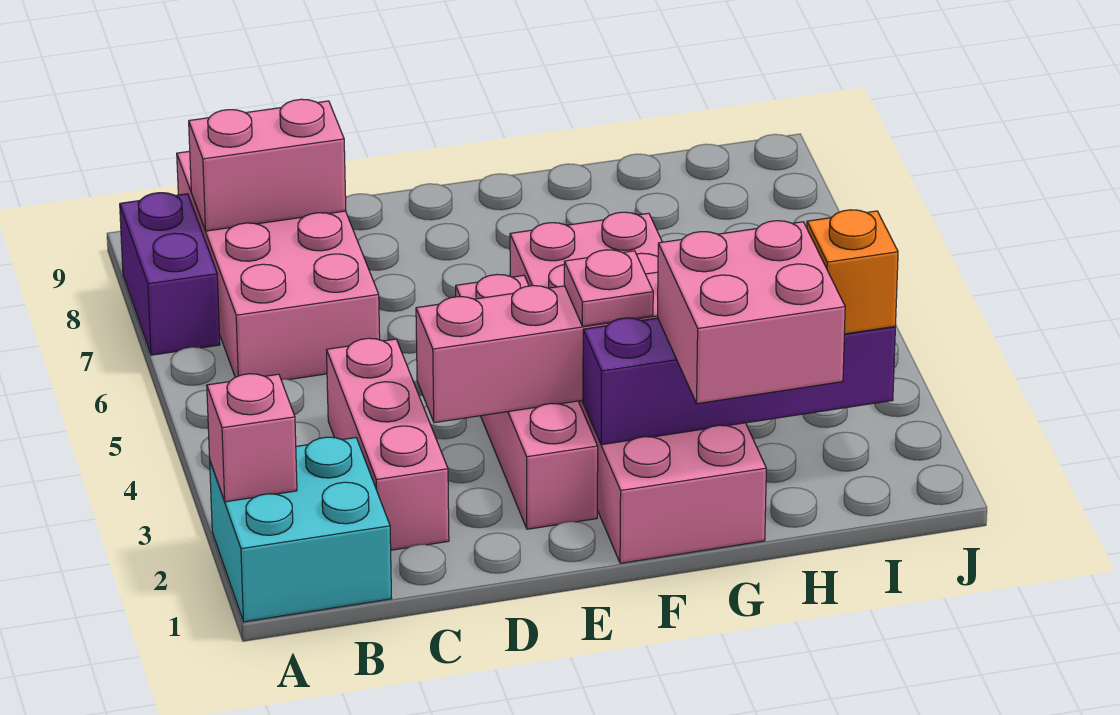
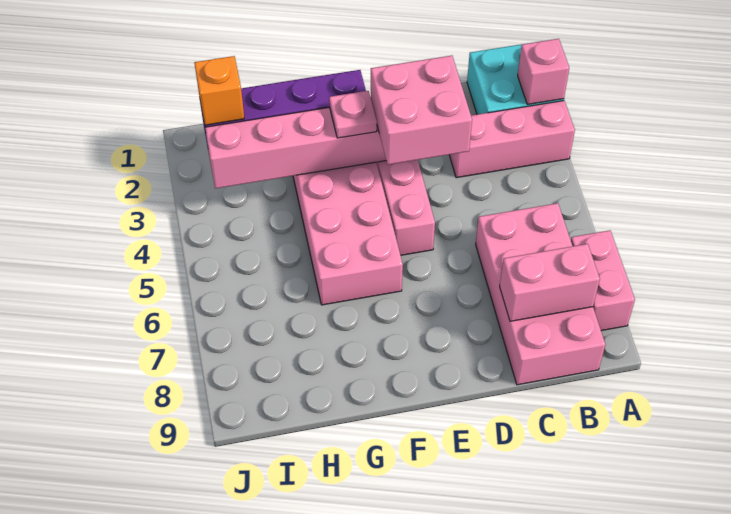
purple brick A7:A8 level 1 -> pink brick A7:A8 level 1
pink brick C2:C4 level 1 -> pink brick A3:C3 level 1
pink brick G1:H2 level 3 -> pink brick D3:E4 level 3

